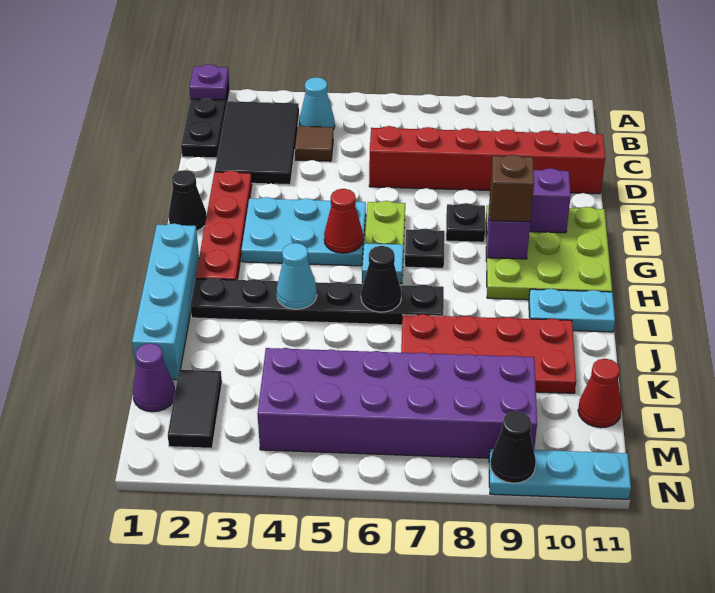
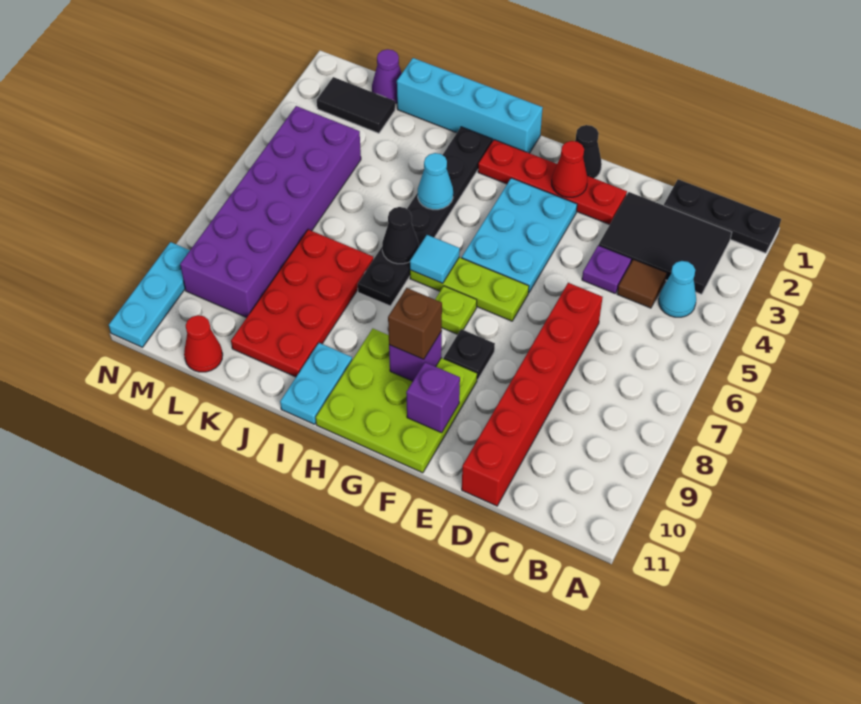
purple plate A1 level 2 -> purple plate D4 level 1
red cone G5 level 2 -> red cone F2 level 2
black plate G7 level 1 -> lime plate G7 level 1
black cone N9 level 2 -> none

